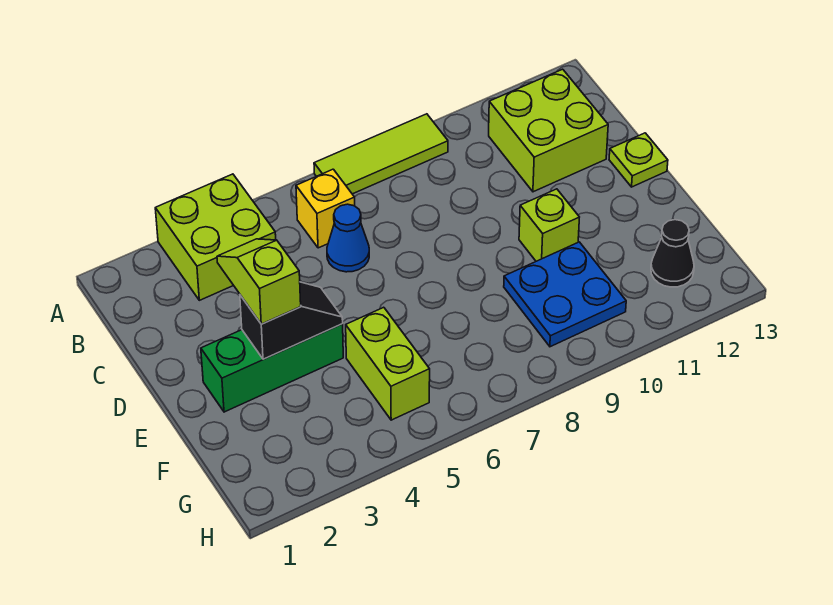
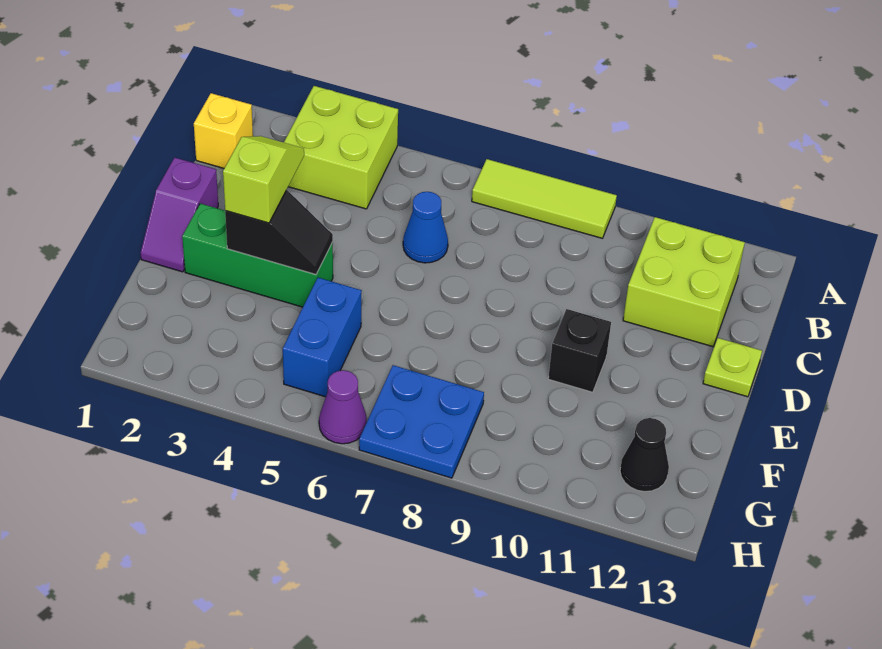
yellow brick B6 level 1 -> yellow brick B1 level 1
none -> purple slope D1:E1 level 1 top D
lime brick E10 level 1 -> black brick E10 level 1
lime brick F5:G5 level 1 -> blue brick F5:G5 level 1
blue plate F9:G10 level 1 -> blue plate G7:H8 level 1
none -> purple cone H6 level 1

